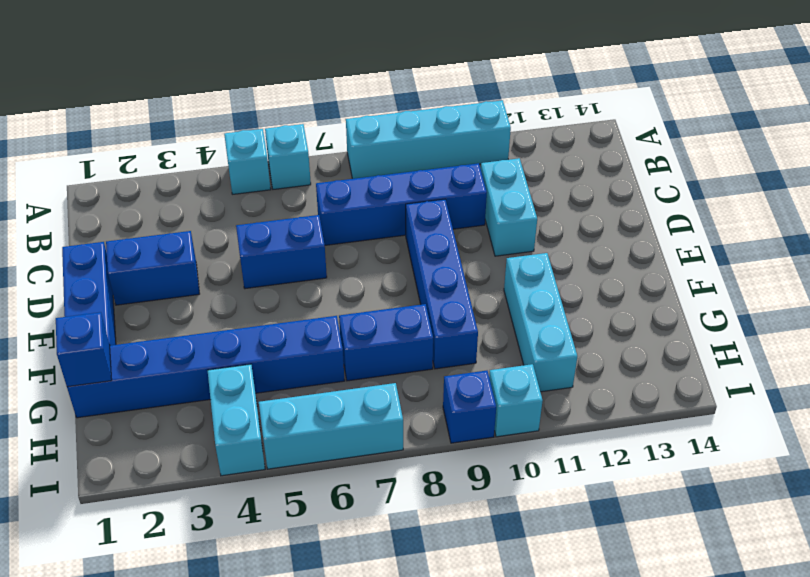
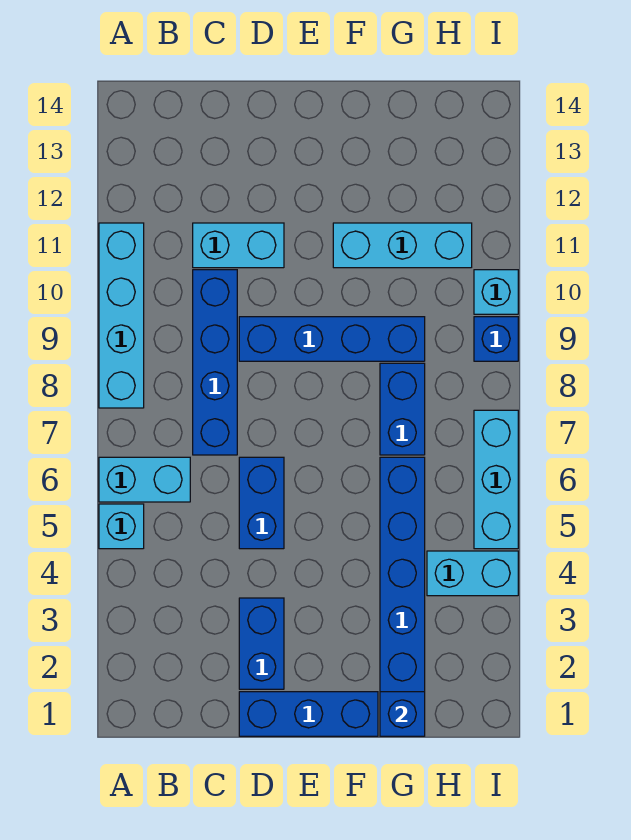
cyan brick A6 level 1 -> cyan brick A6:B6 level 1

